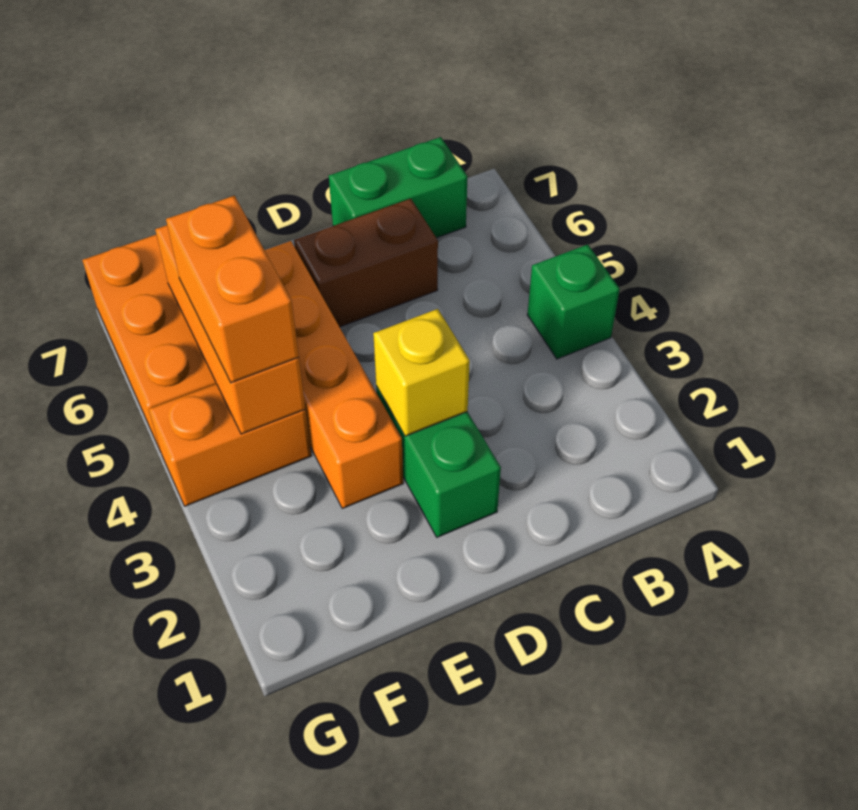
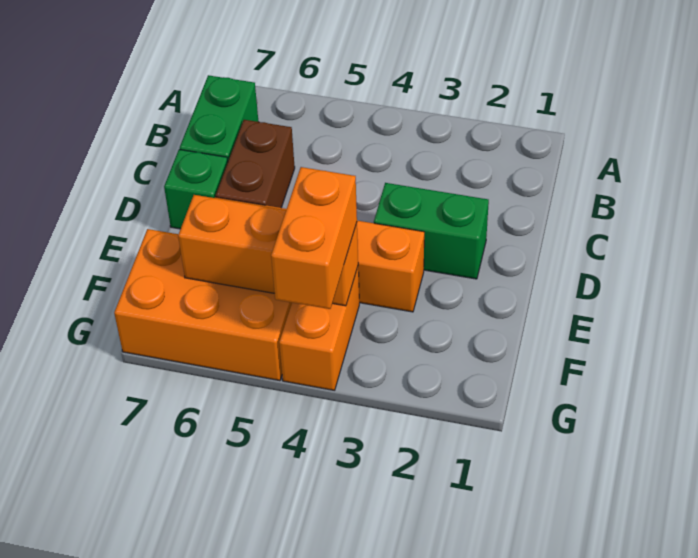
green brick A4 level 1 -> green brick D7 level 1
yellow brick D3 level 2 -> none
orange brick F4:F5 level 3 -> orange brick F4:G4 level 3

